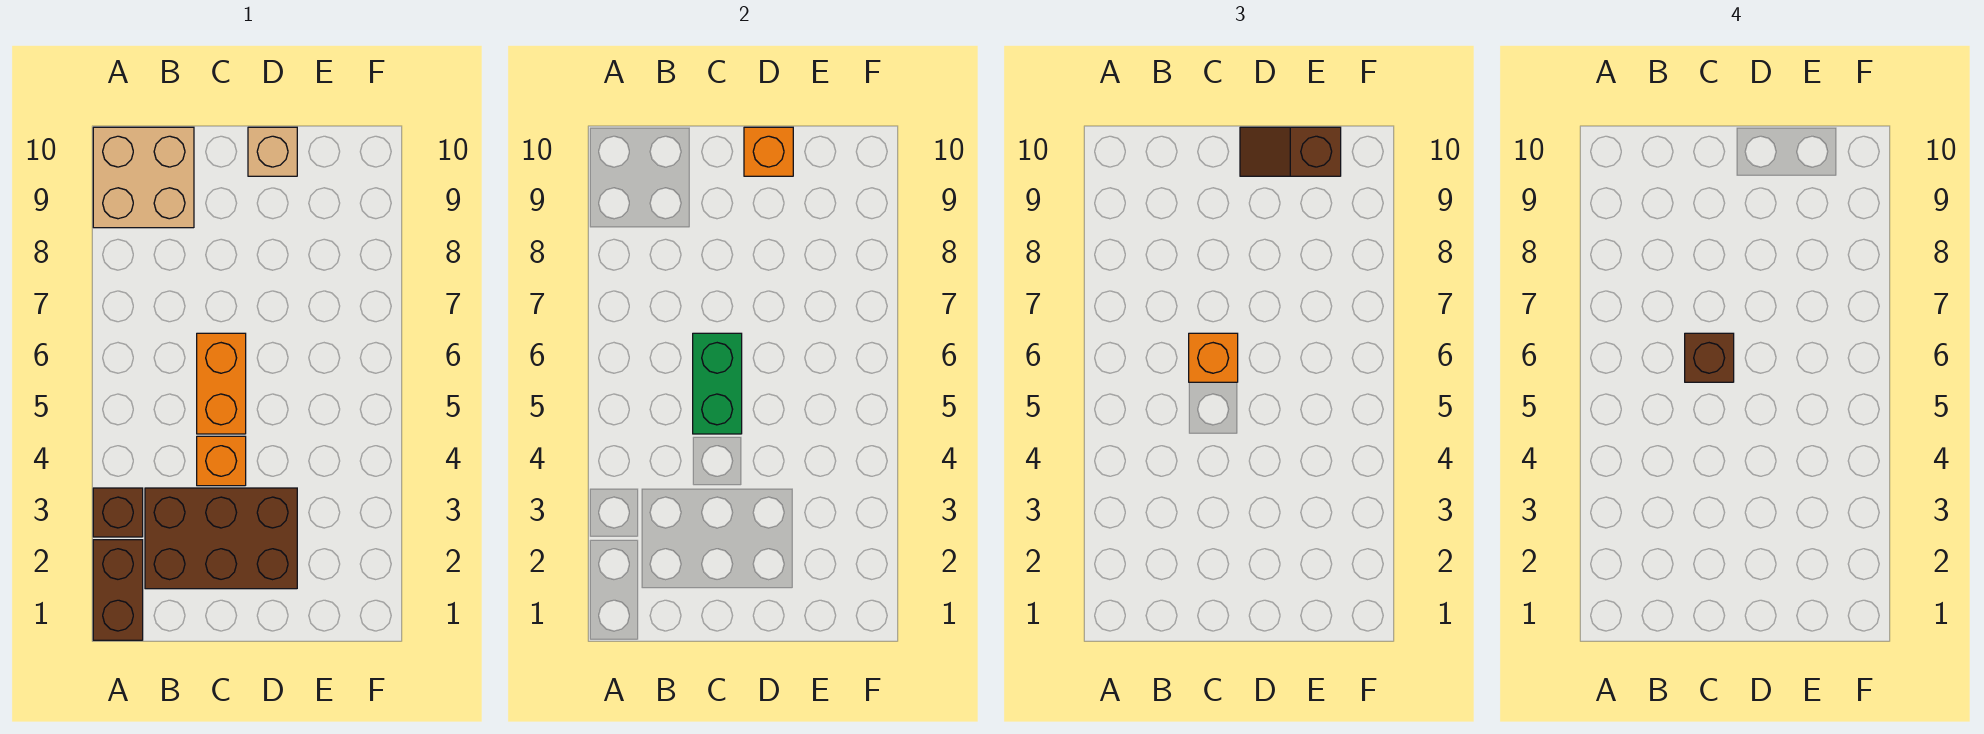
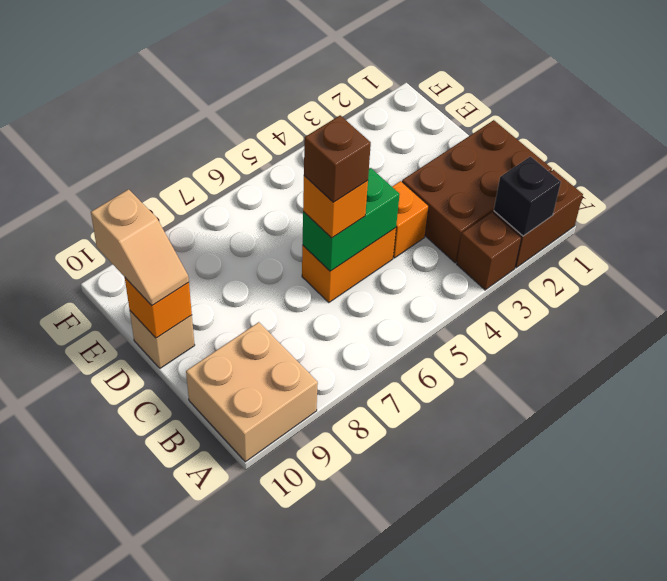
none -> black brick A2 level 2
brown brick B2:D3 level 1 -> brown brick B1:C3 level 1
brown slope D10:E10 level 3 top E -> tan slope D10:E10 level 3 top E

